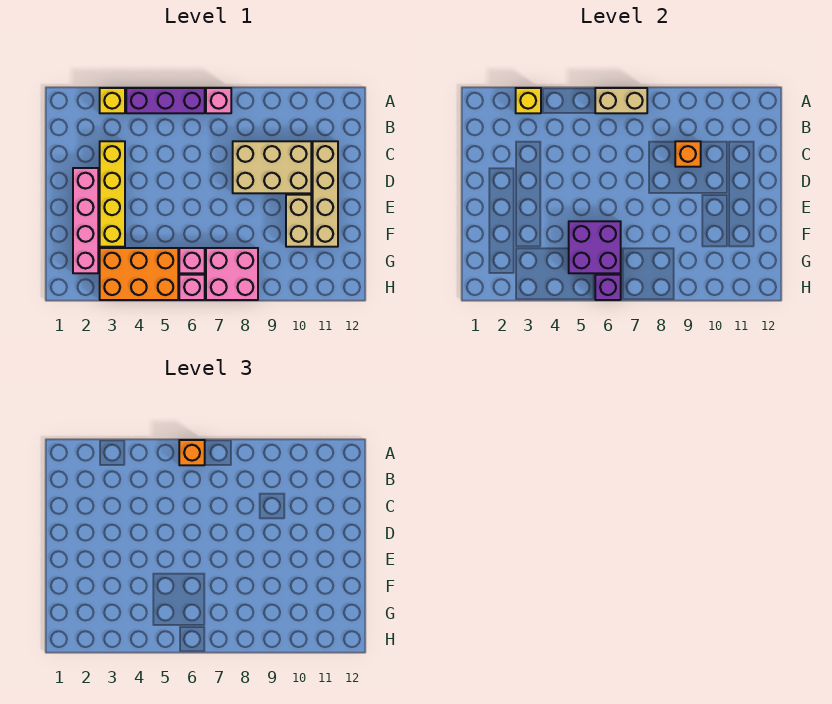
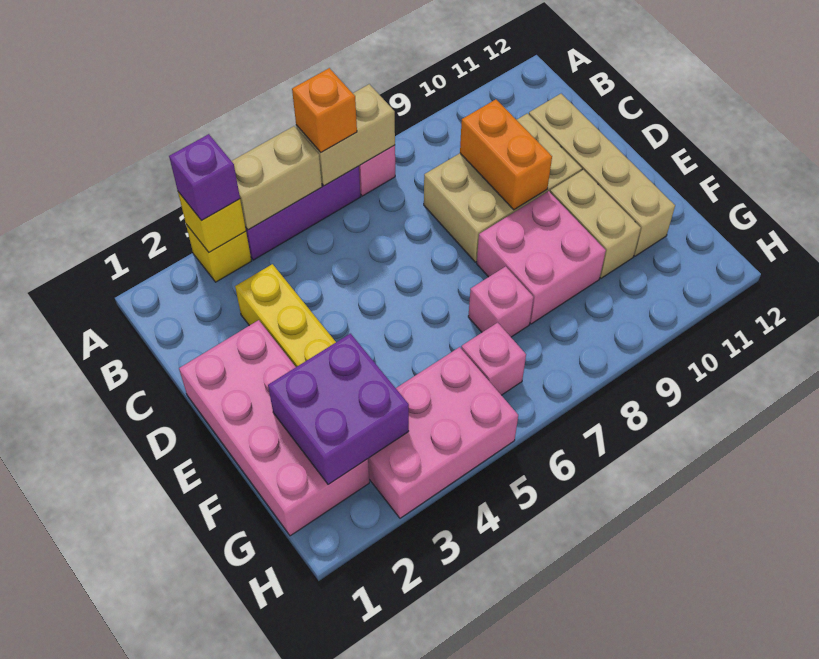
none -> tan brick A4:A5 level 2
orange brick C9 level 2 -> orange brick C9:D9 level 2
pink brick D2:G2 level 1 -> pink brick D1:G2 level 1
purple brick F5:G6 level 2 -> purple brick F2:G3 level 2
orange brick G3:H5 level 1 -> pink brick G3:H5 level 1
pink brick G7:H8 level 1 -> pink brick E8:F9 level 1
pink brick H6 level 1 -> pink brick F7 level 1
purple brick H6 level 2 -> purple brick A3 level 3

